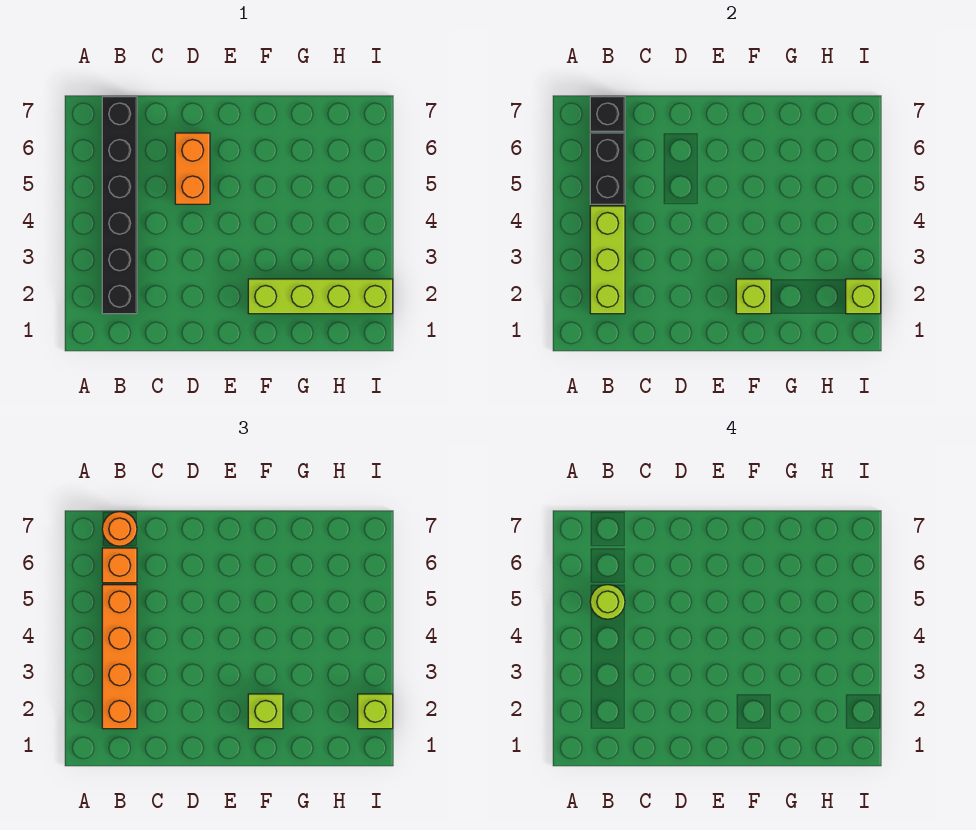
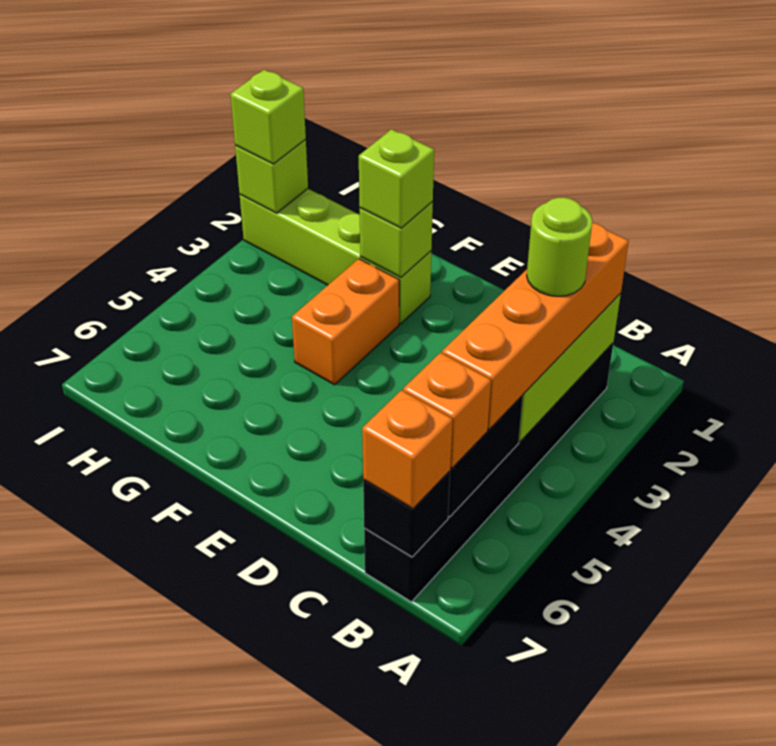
lime round brick B5 level 4 -> lime round brick B3 level 4
orange round brick B7 level 3 -> orange brick B7 level 3
orange brick D5:D6 level 1 -> orange brick F3:F4 level 1

